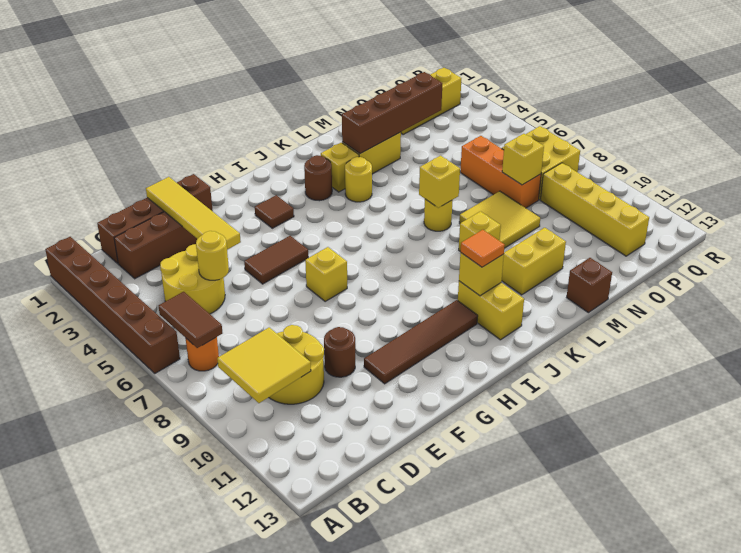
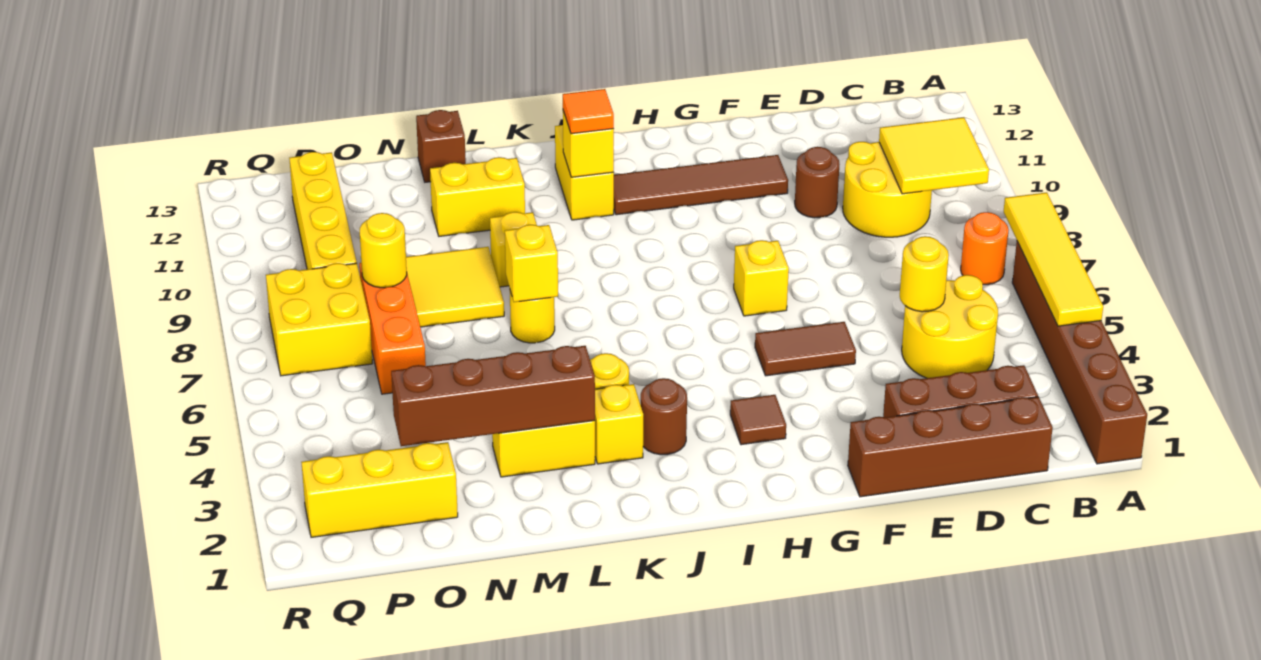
brown tile B6:B7 level 2 -> none
yellow tile E1:E4 level 2 -> yellow tile A4:A7 level 2
yellow brick O8 level 2 -> yellow round brick O8 level 2

